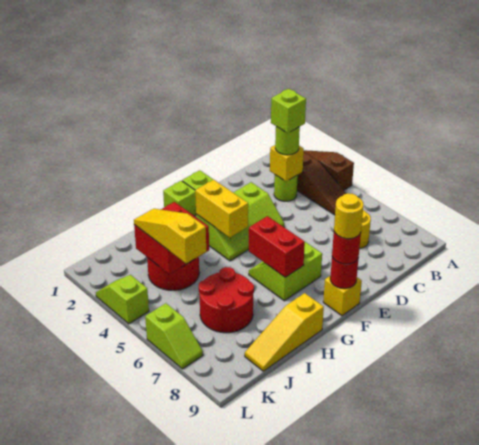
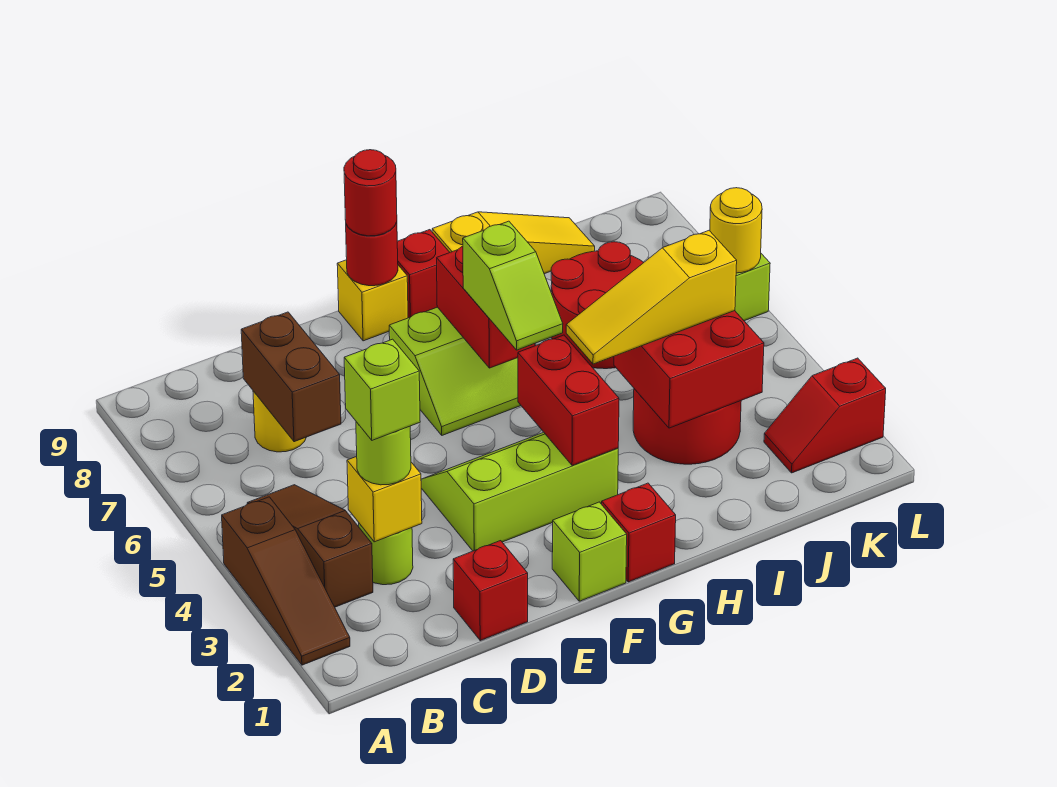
none -> brown brick C6:C7 level 2
none -> red brick D1 level 1
yellow round brick F9 level 4 -> yellow round brick L6 level 2
lime brick G1 level 1 -> red brick G1 level 1
yellow brick G3:G4 level 2 -> red brick G3:G4 level 2
none -> red brick G9 level 1
yellow slope J3:J5 level 3 top 5 -> yellow slope H4:J4 level 3 top J
none -> red slope K2:L2 level 1 top L
lime slope L3:L4 level 1 top 4 -> lime slope G5:G6 level 3 top 6

